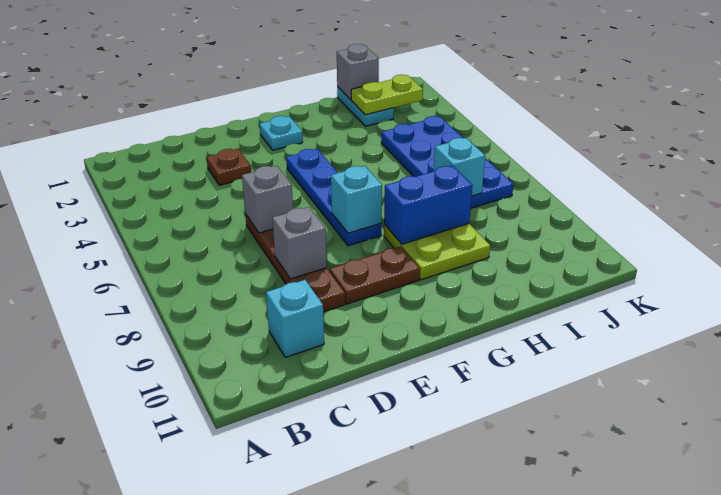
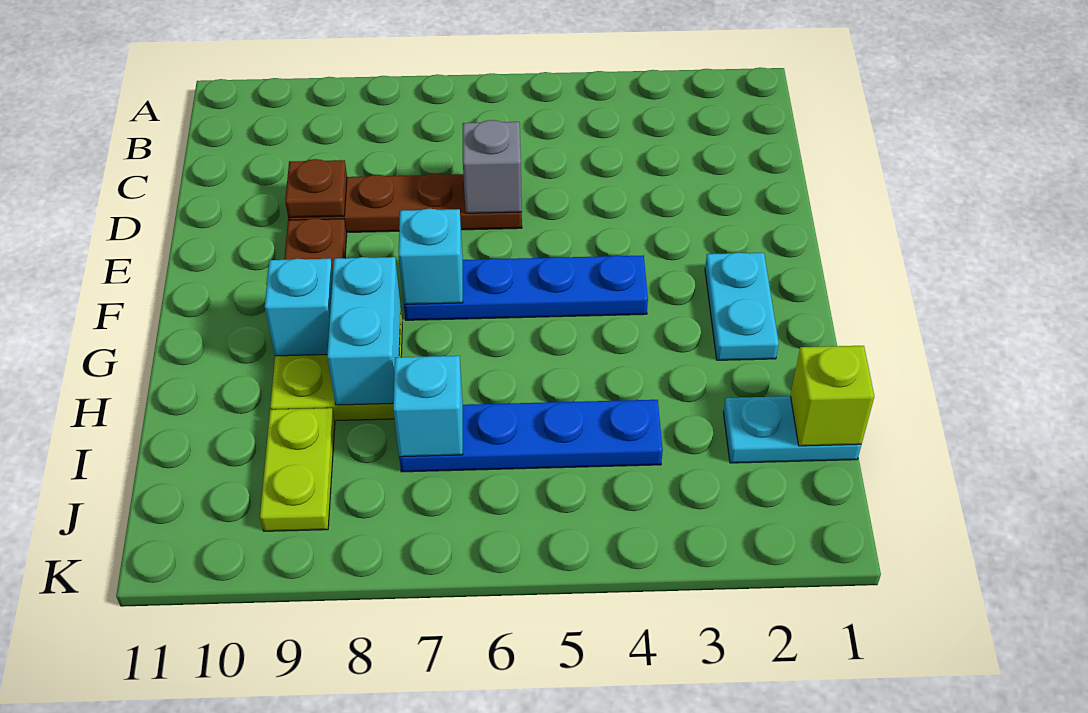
cyan brick C10 level 1 -> cyan brick G9 level 2
brown plate D3 level 1 -> brown plate D9 level 2
grey brick D8 level 2 -> none
cyan plate F2 level 1 -> cyan plate F2:G2 level 1
blue brick G8:H8 level 2 -> cyan brick G8:H8 level 2
grey brick I1 level 2 -> lime brick I1 level 2
lime plate I2:J2 level 2 -> lime plate I9:J9 level 1
blue plate I4:J7 level 1 -> blue plate I4:I7 level 1

